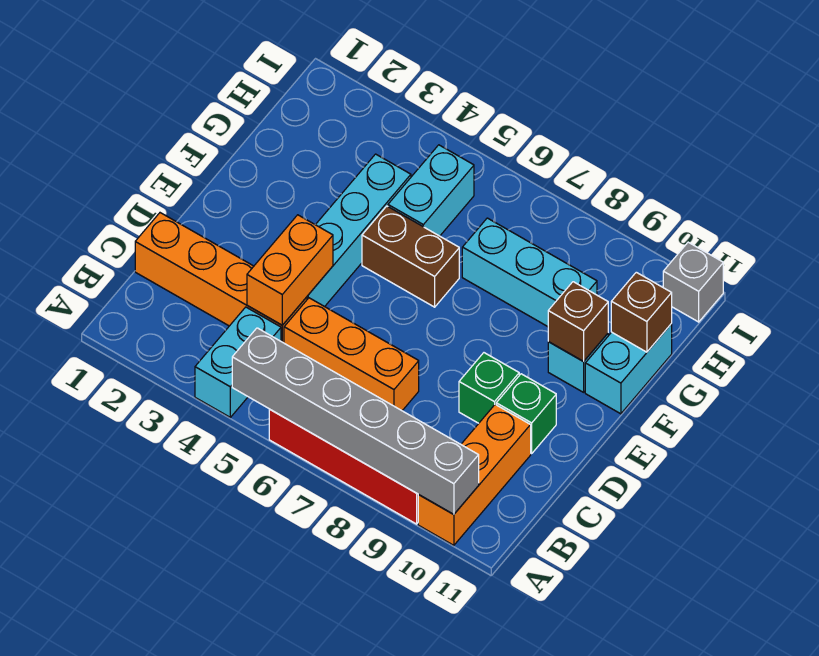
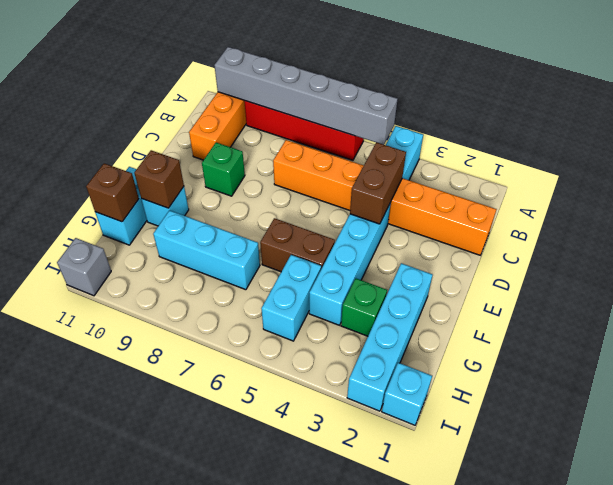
orange brick C4:D4 level 2 -> brown brick C4:D4 level 2
green brick D10 level 1 -> green brick G3 level 1
none -> cyan brick F2:I2 level 1
none -> cyan brick I1 level 1

